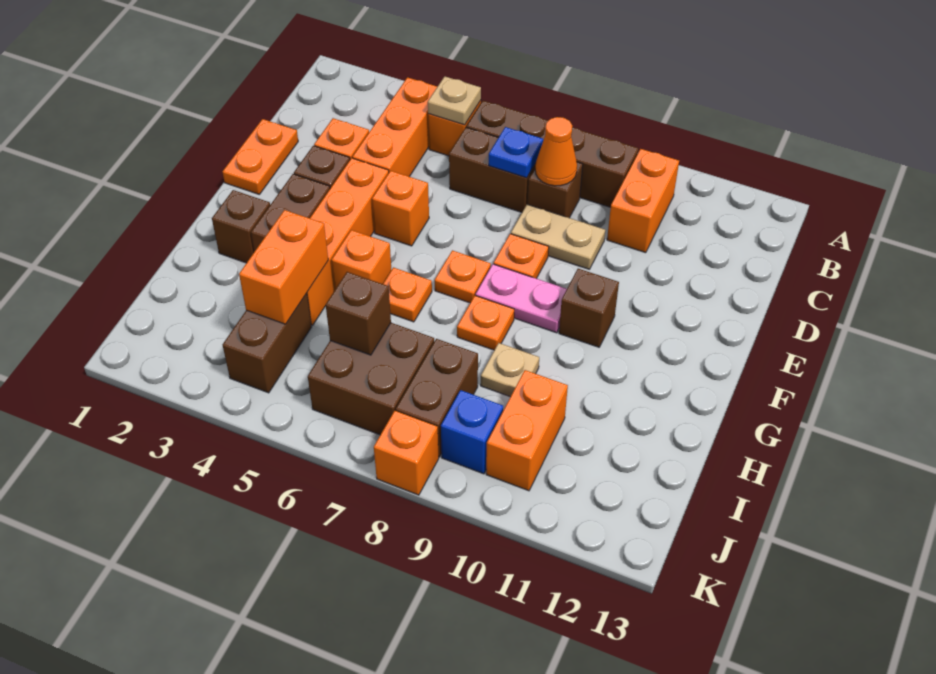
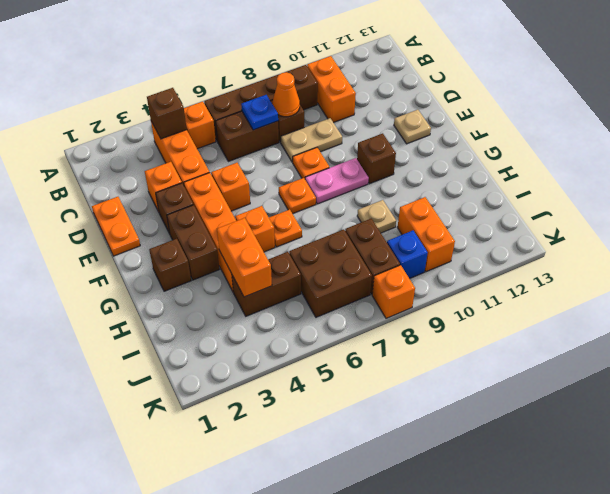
tan plate B5 level 2 -> tan plate E12 level 1
orange plate G8 level 1 -> none
brown brick I4:J4 level 1 -> brown brick I4:I5 level 1
brown brick I6 level 2 -> brown brick B4 level 2

